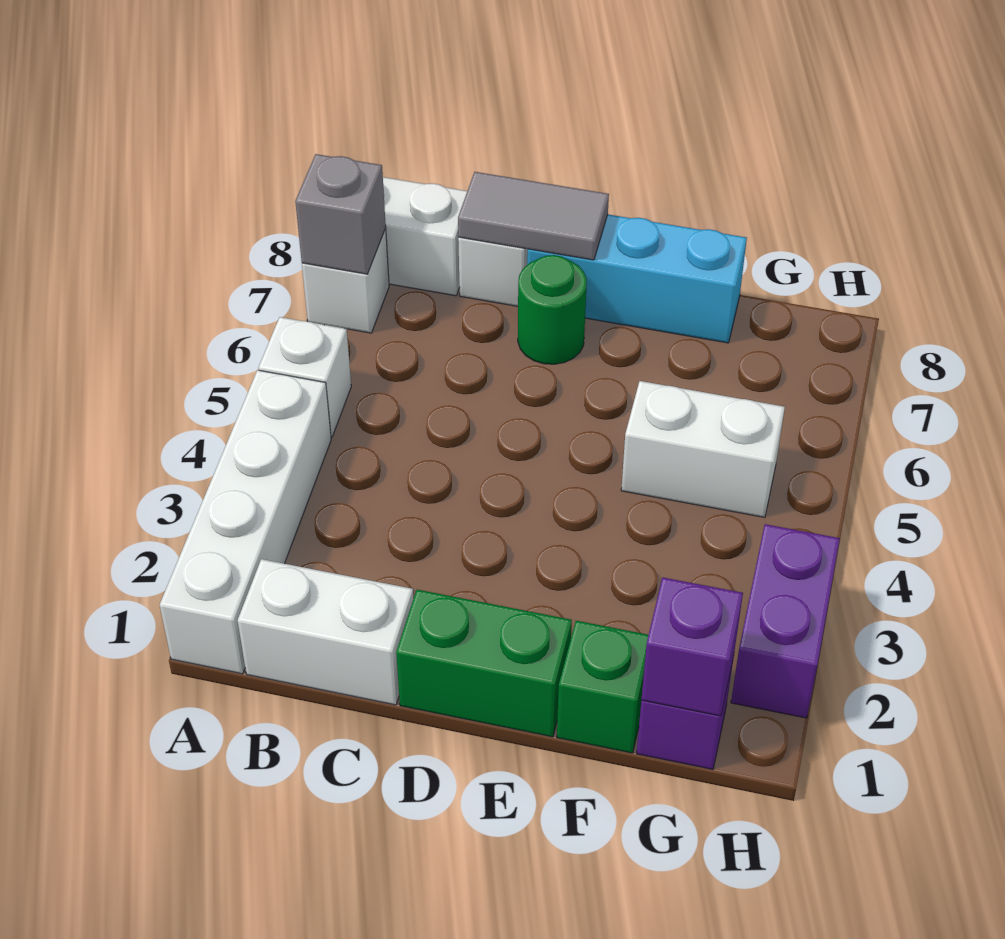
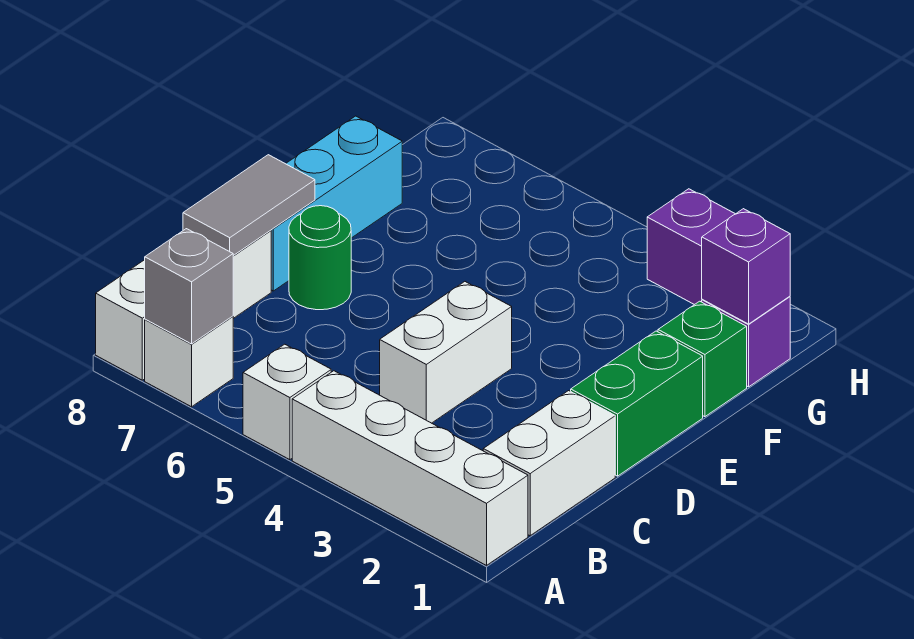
white brick F5:G5 level 1 -> white brick C4:D4 level 1

